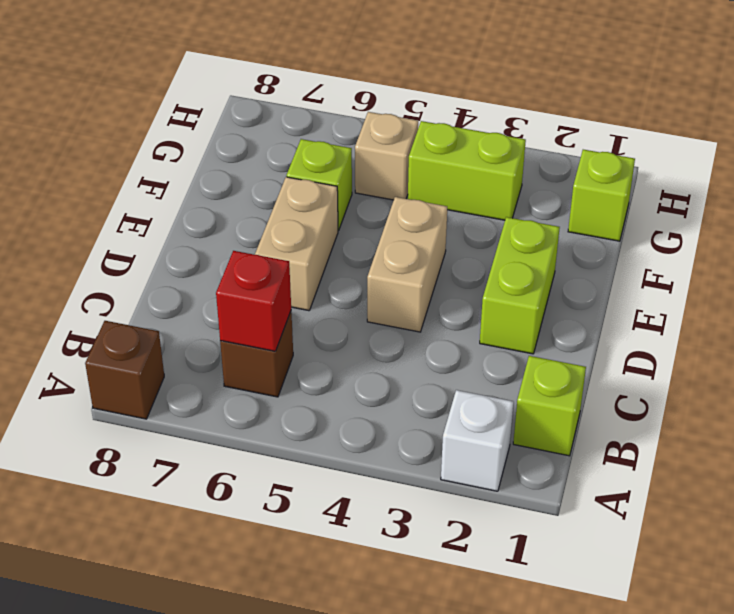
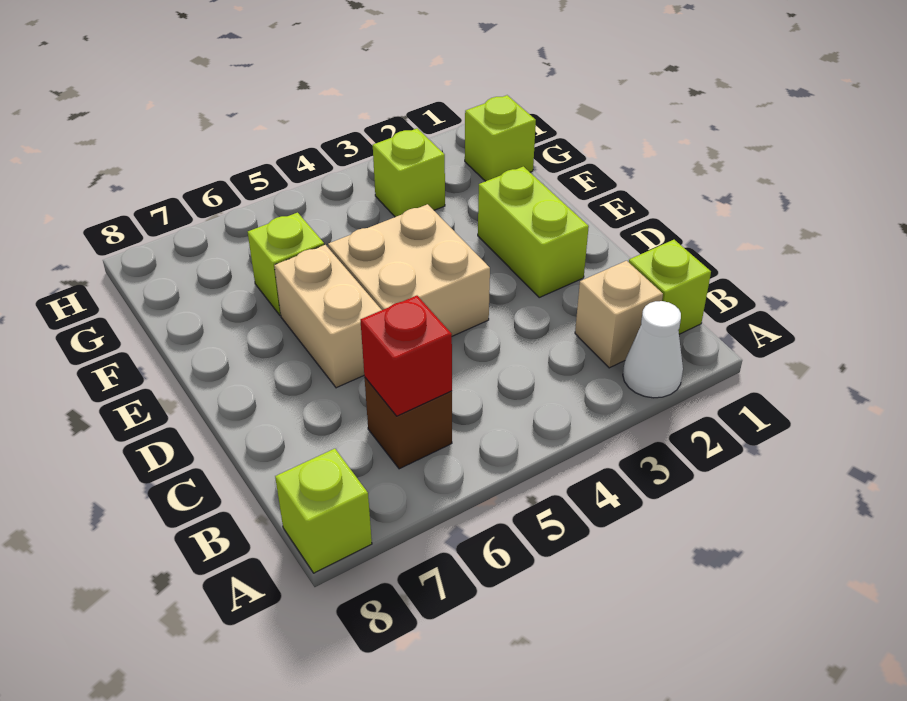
white brick A2 level 1 -> white cone A2 level 1
brown brick A8 level 1 -> lime brick A8 level 1
tan brick D4:E4 level 1 -> tan brick D4:E5 level 1
lime brick G3:G4 level 1 -> lime brick G3 level 1
tan brick G5 level 1 -> tan brick B2 level 1

